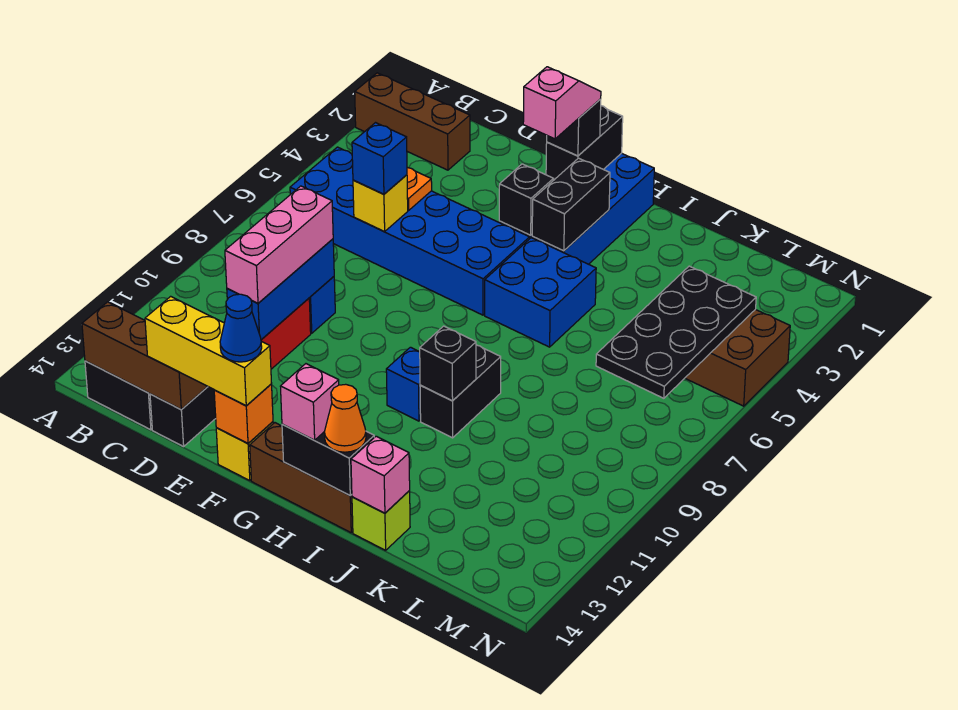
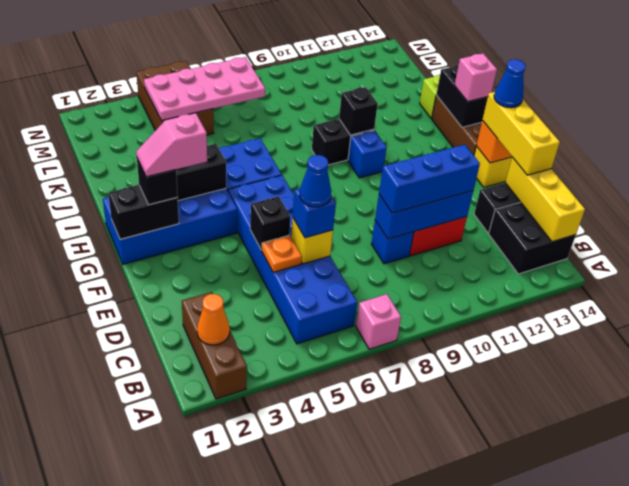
brown brick B14:D14 level 2 -> yellow brick B14:D14 level 2
none -> blue cone D6 level 4
pink brick D9:D11 level 3 -> blue brick D9:D11 level 3
black brick G4 level 2 -> black brick E5 level 2
orange cone I14 level 3 -> orange cone B2 level 2
pink brick J14 level 2 -> pink brick A7 level 1
black plate L4:M7 level 2 -> pink plate L4:M7 level 2

